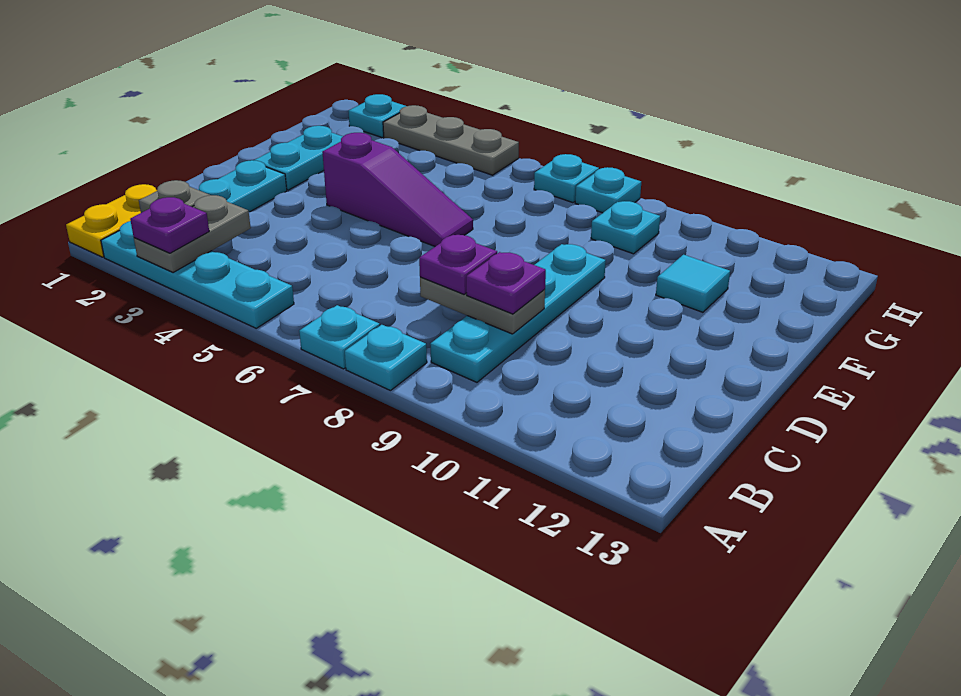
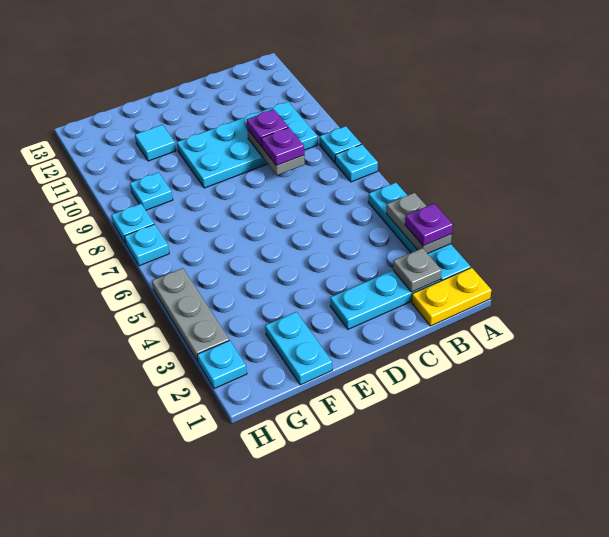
grey plate A3:B3 level 2 -> grey plate A3:A4 level 2
cyan plate B9:E9 level 1 -> cyan plate B9:E10 level 1
cyan plate E2:F2 level 1 -> cyan plate F1:F2 level 1
purple slope E4:E6 level 1 top 4 -> none

